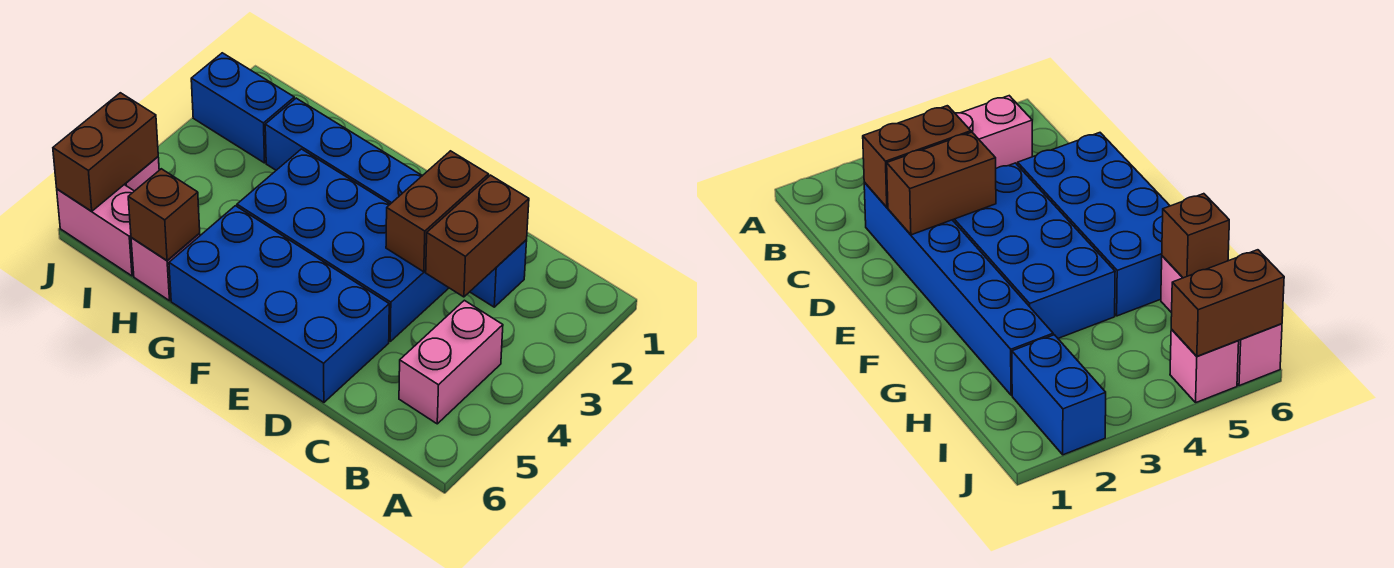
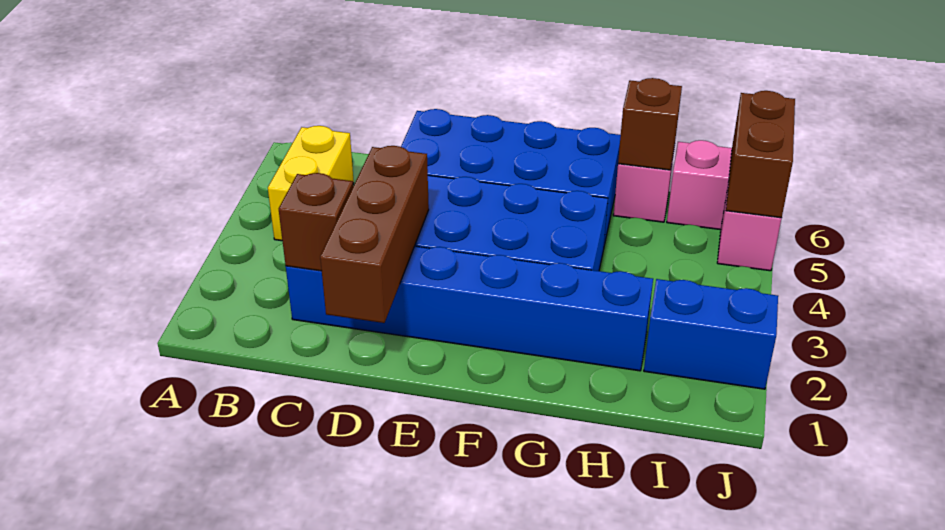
pink brick B4:B5 level 1 -> yellow brick B4:B5 level 1
brown brick C2:C3 level 2 -> brown brick C2 level 2
brown brick D2:D3 level 2 -> brown brick D1:D3 level 2

